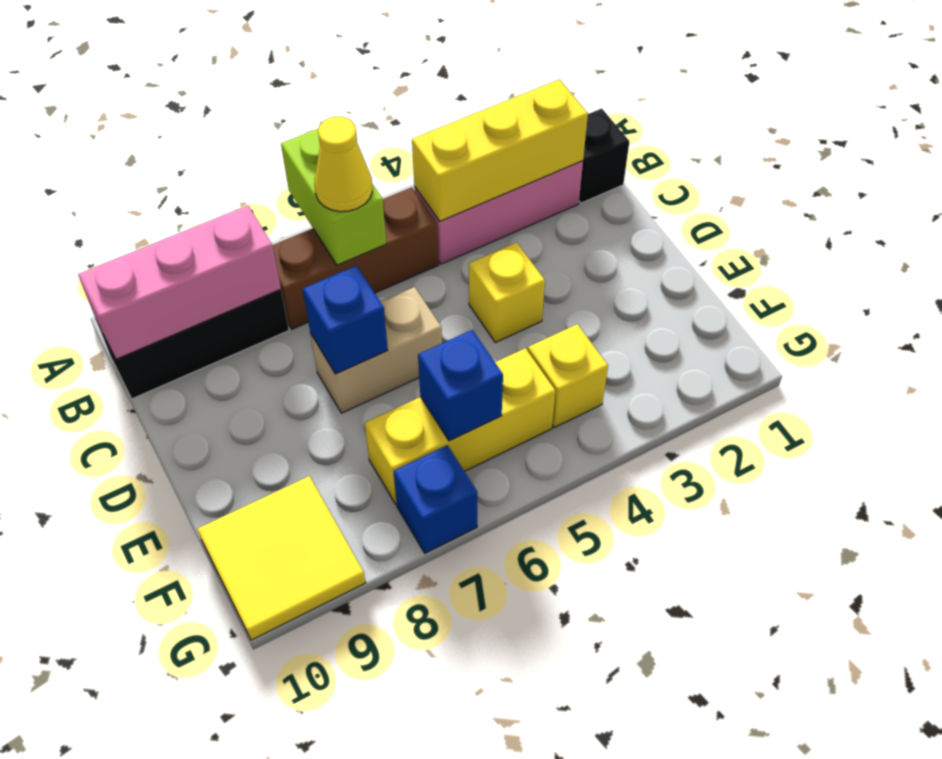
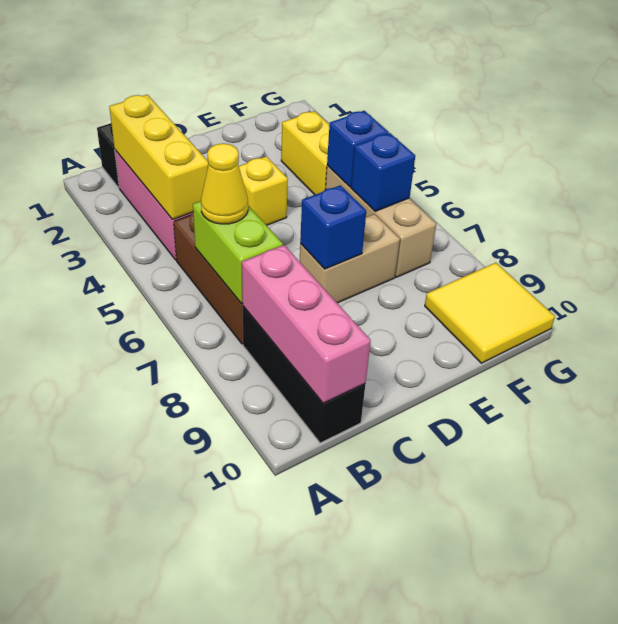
lime brick A6:B6 level 2 -> lime brick B6:B7 level 2
tan brick D6:D7 level 1 -> tan brick D7:E7 level 1
yellow brick F4 level 1 -> yellow brick F3:F4 level 1
yellow brick F5:F7 level 1 -> tan brick F5:F7 level 1
blue brick G7 level 1 -> blue brick F5 level 2

